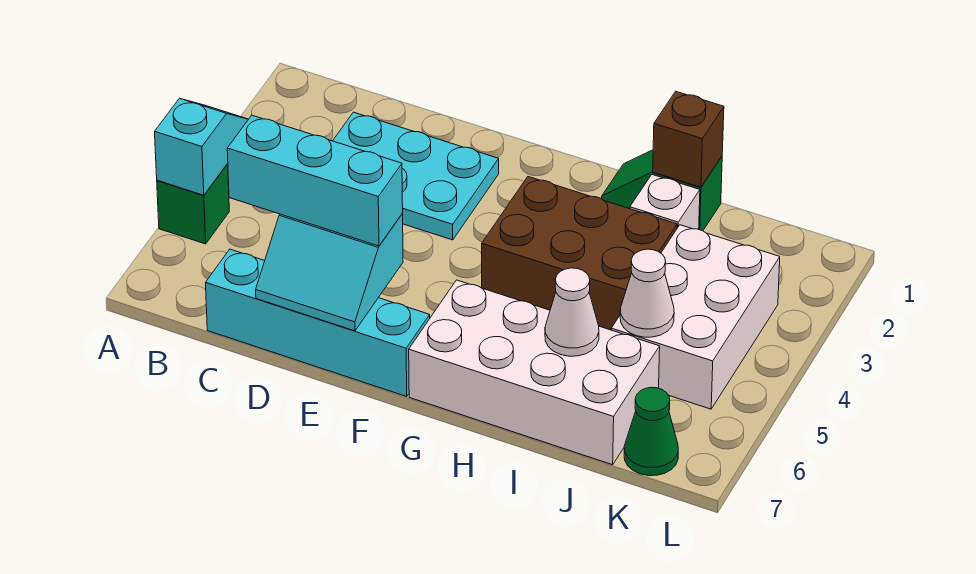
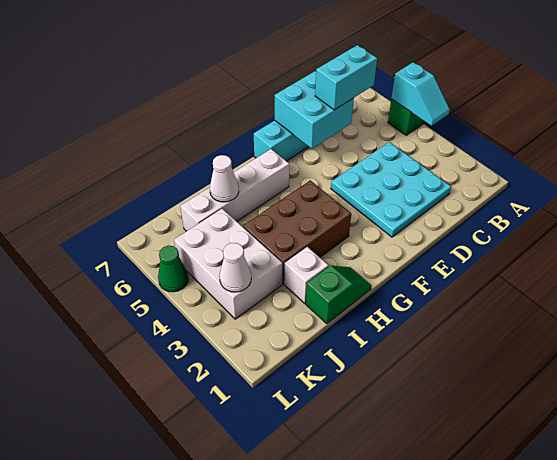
cyan plate C2:E3 level 1 -> cyan plate C2:E4 level 1
cyan brick C6:E6 level 3 -> cyan brick C6:D6 level 3
cyan slope D6:E7 level 2 top 6 -> cyan brick D6:E7 level 2
white brick G6:J7 level 1 -> white brick G6:J6 level 1
brown brick I1 level 2 -> none
white cone J5 level 2 -> white cone K3 level 2
green cone K7 level 1 -> green cone L5 level 1

